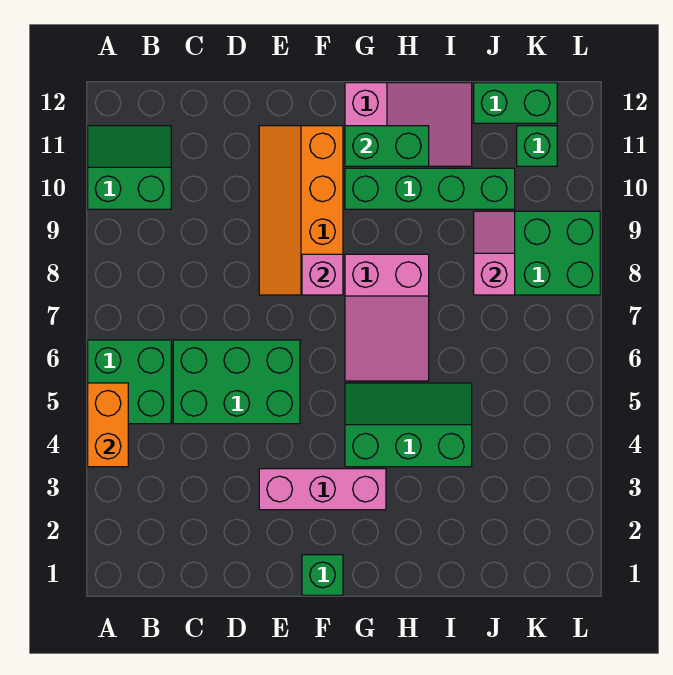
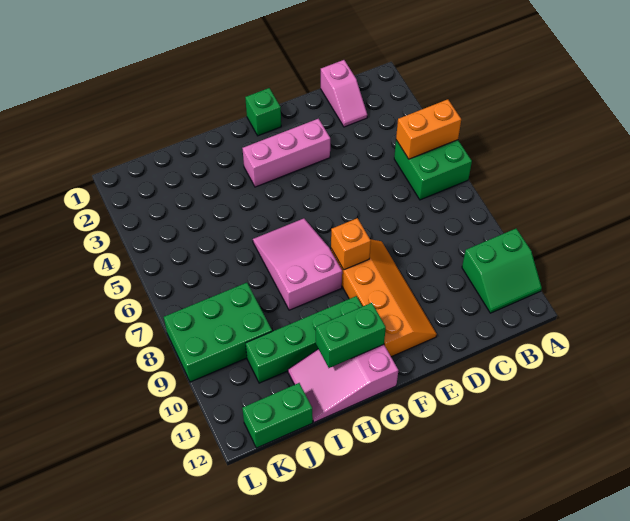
orange brick A4:A5 level 2 -> orange brick A5:B5 level 2
green brick C5:E6 level 1 -> none
pink brick F8 level 2 -> orange brick F8 level 2
green slope G4:I5 level 1 top 4 -> none
pink slope J8:J9 level 2 top 8 -> pink slope C1:C2 level 1 top 1
green brick K11 level 1 -> none

